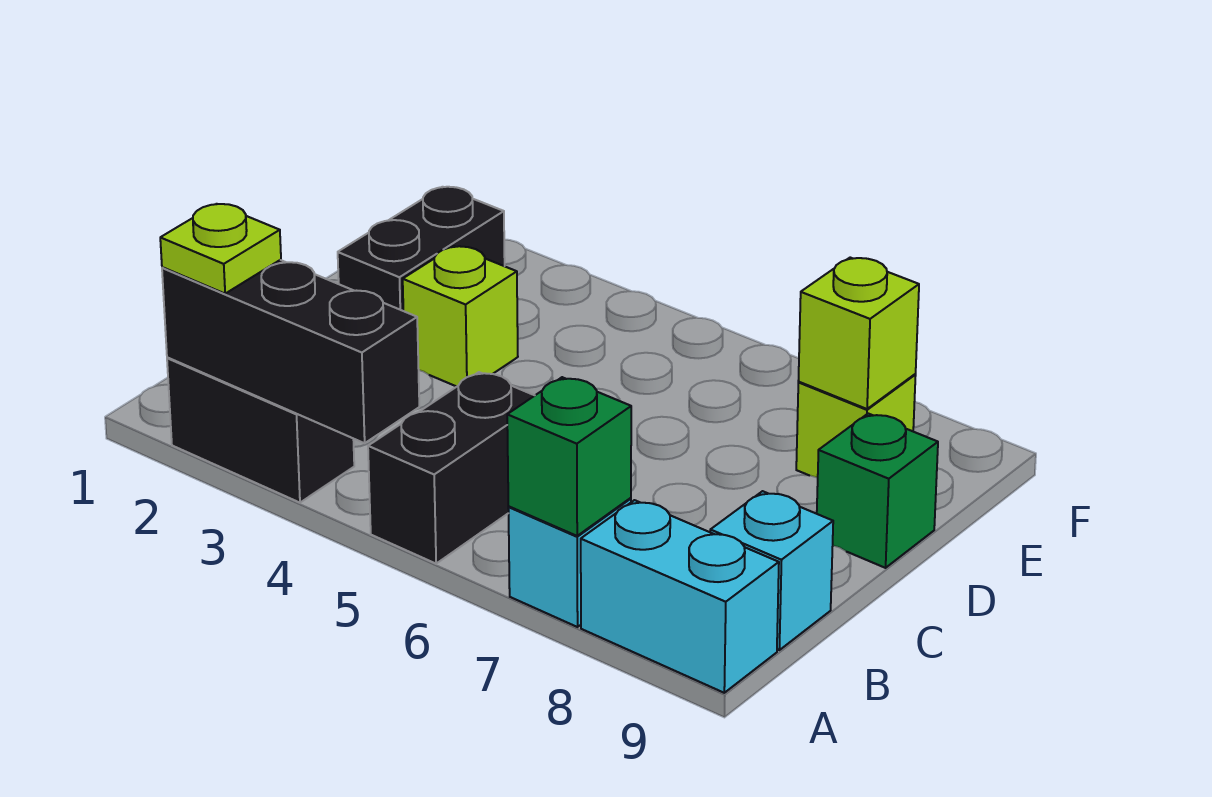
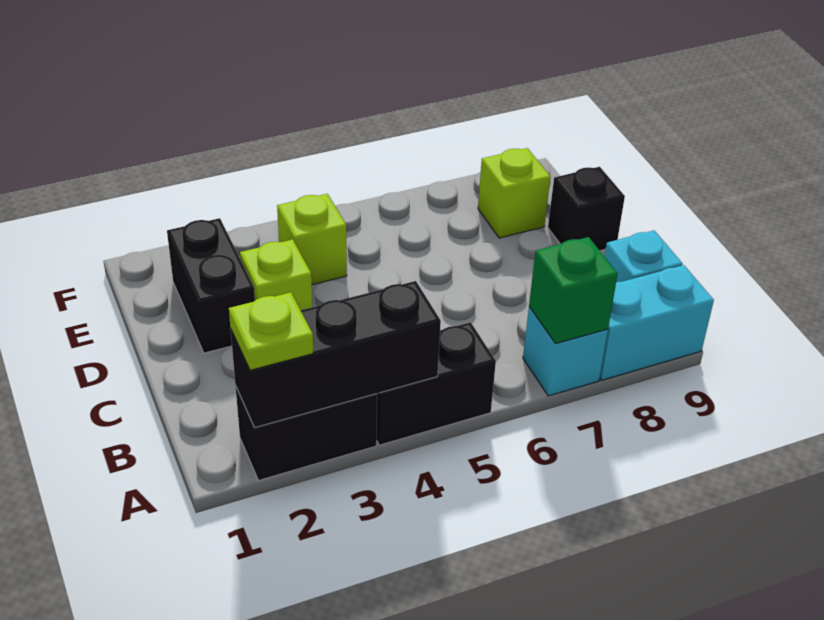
black brick A5:B5 level 1 -> black brick A4:A5 level 1
green brick D9 level 1 -> black brick D9 level 1
lime brick E8 level 2 -> lime brick E4 level 1

